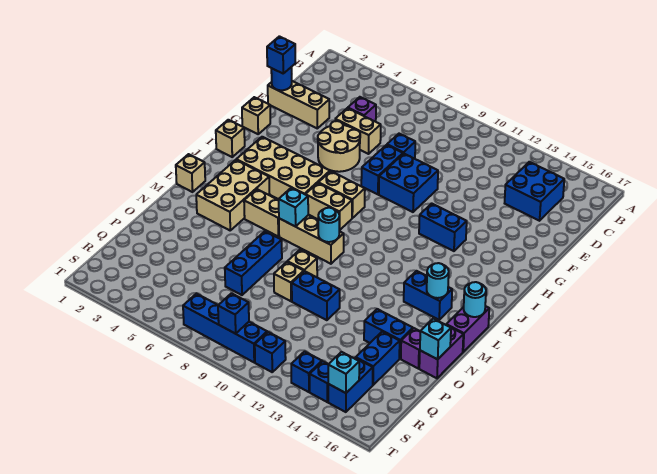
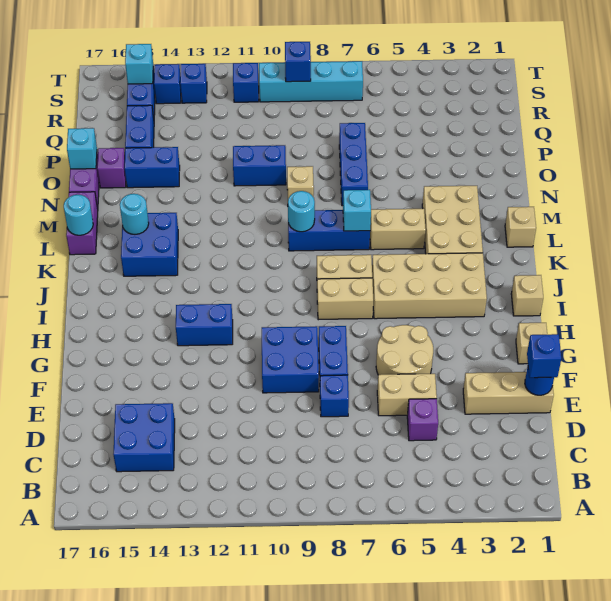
tan brick L7:L9 level 1 -> blue brick L7:L9 level 1
blue brick L14:L15 level 1 -> blue brick K14:L15 level 1
tan brick O9 level 1 -> none
blue brick S7:S10 level 1 -> cyan brick S7:S10 level 1

